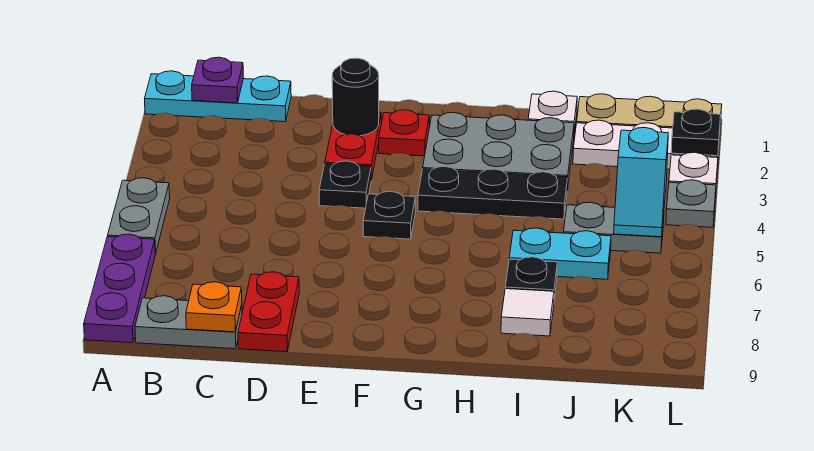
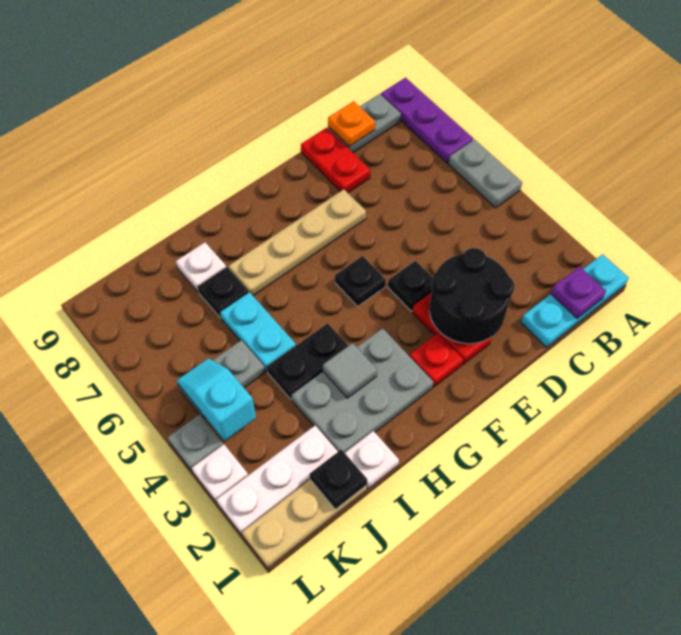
black round brick E2 level 2 -> black round brick D2:E3 level 2
none -> tan plate E7:H7 level 1
black plate G4:I4 level 1 -> black plate H4:I4 level 1
none -> grey tile H3 level 2
cyan plate I6:J6 level 1 -> cyan plate I5:I6 level 1
white tile I8 level 1 -> white plate I8 level 1
black plate L2 level 2 -> black plate J1 level 2

